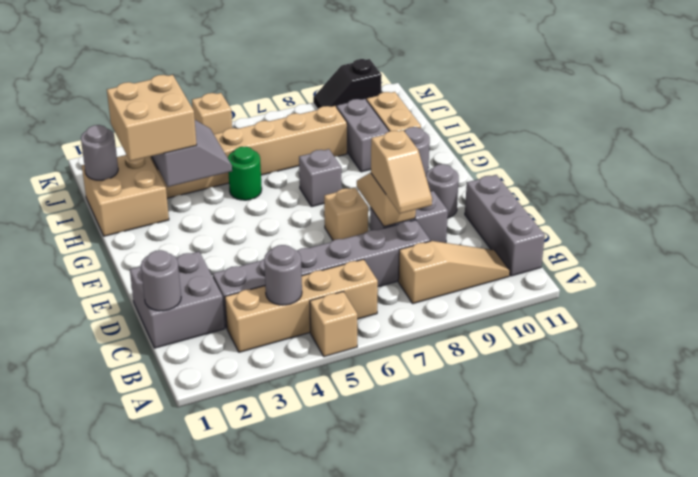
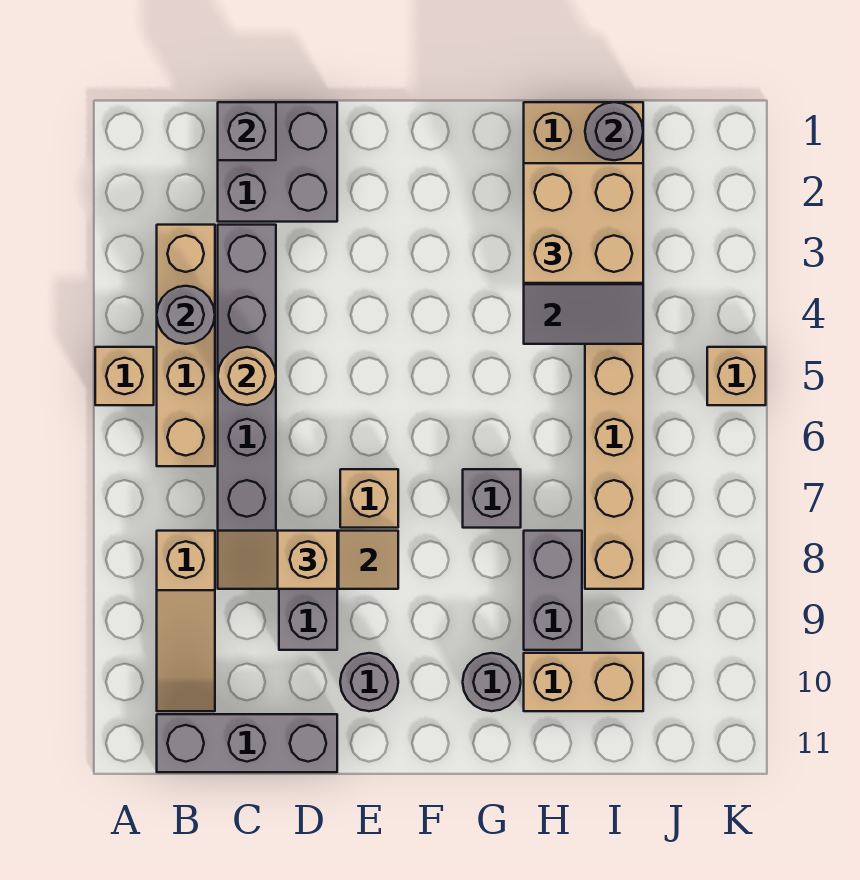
grey round brick C1 level 2 -> grey brick C1 level 2
none -> tan round brick C5 level 2
green round brick H5 level 1 -> none
grey brick H9:I9 level 1 -> grey brick H8:H9 level 1
black slope K9:K10 level 1 top 10 -> none

